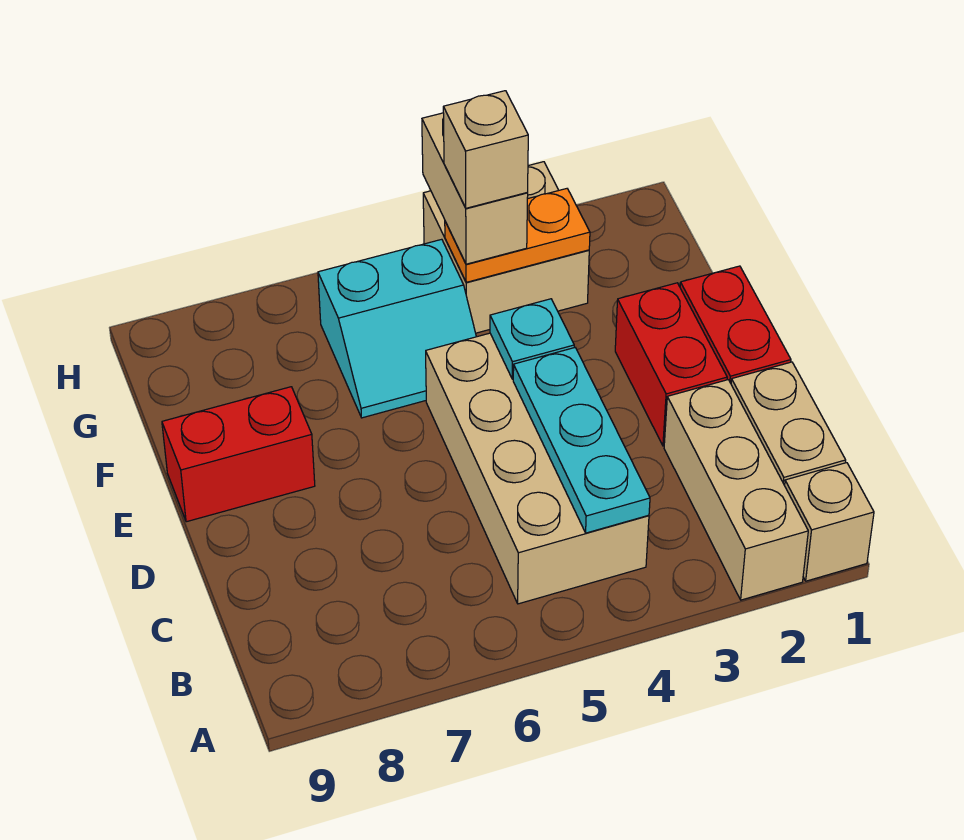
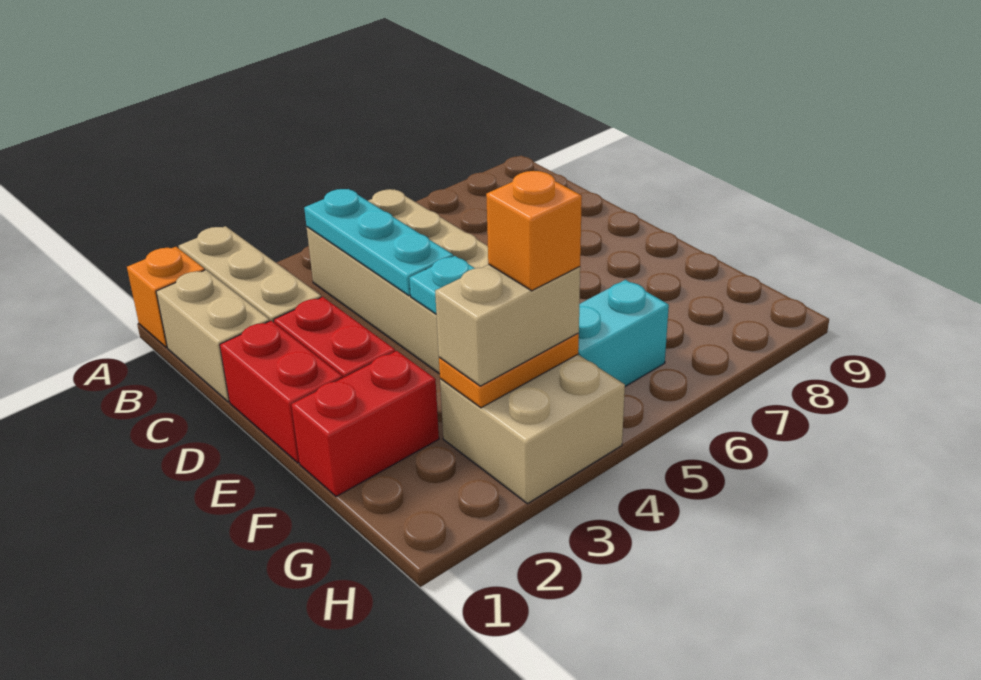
tan brick A1 level 1 -> orange brick A1 level 1
red brick E8:E9 level 1 -> red brick F1:F2 level 1
tan brick G4:H4 level 3 -> tan brick G3:G4 level 3
tan brick G4 level 4 -> orange brick G4 level 4

